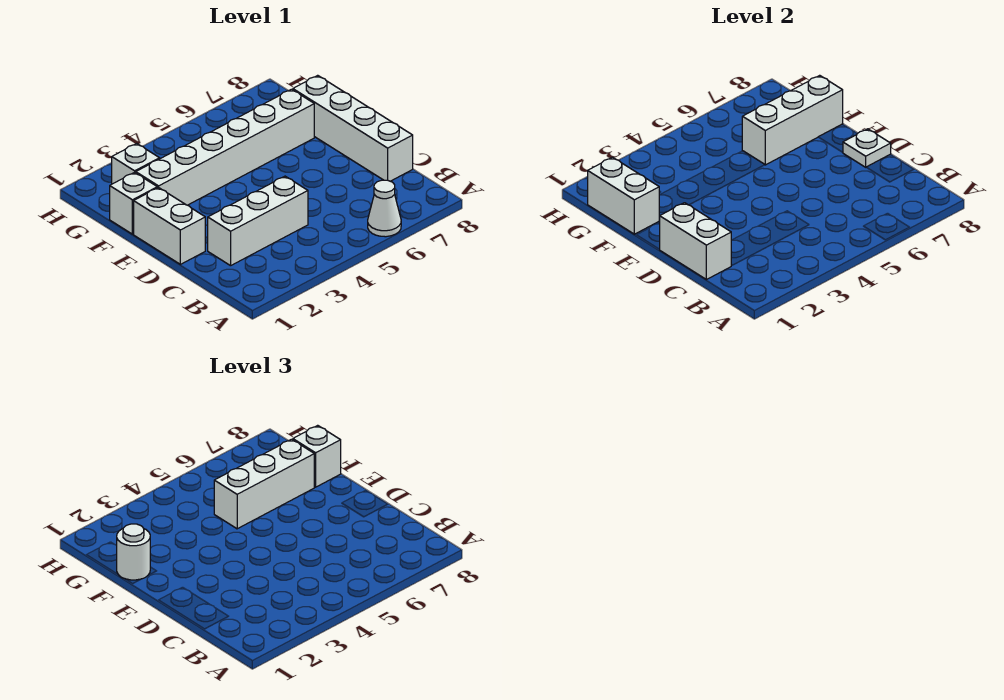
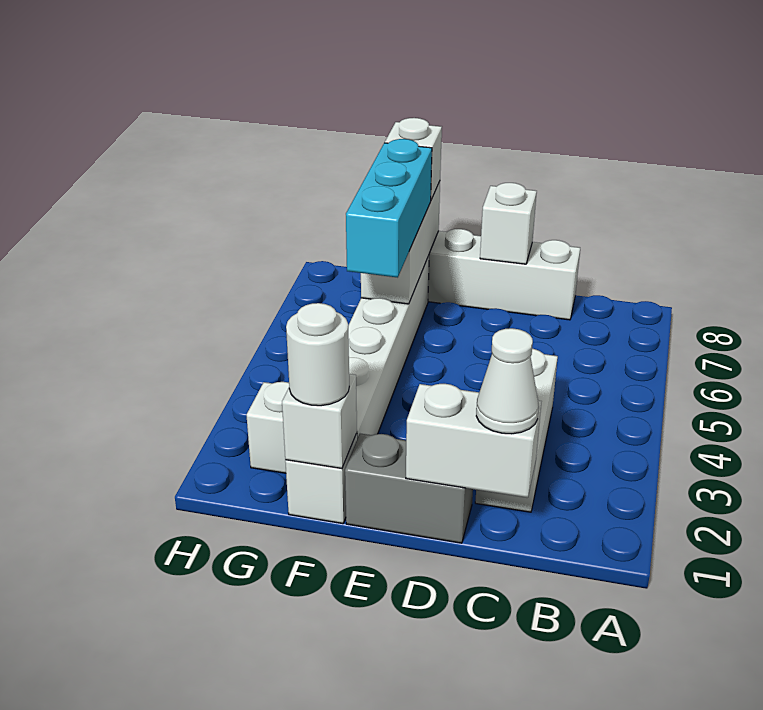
white cone A6 level 1 -> white cone C1 level 3
white brick D1:E1 level 1 -> grey brick D1:E1 level 1
white plate D8 level 2 -> white brick D8 level 2
white brick F1:G1 level 2 -> white brick F1 level 2
white brick F5:F7 level 3 -> cyan brick F5:F7 level 3

